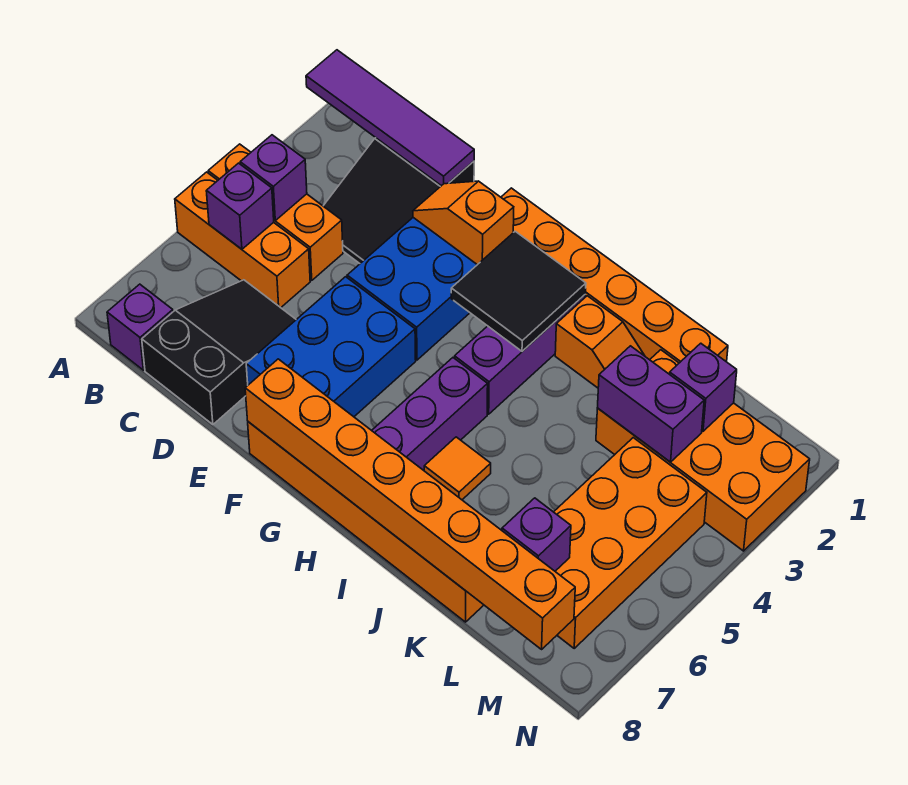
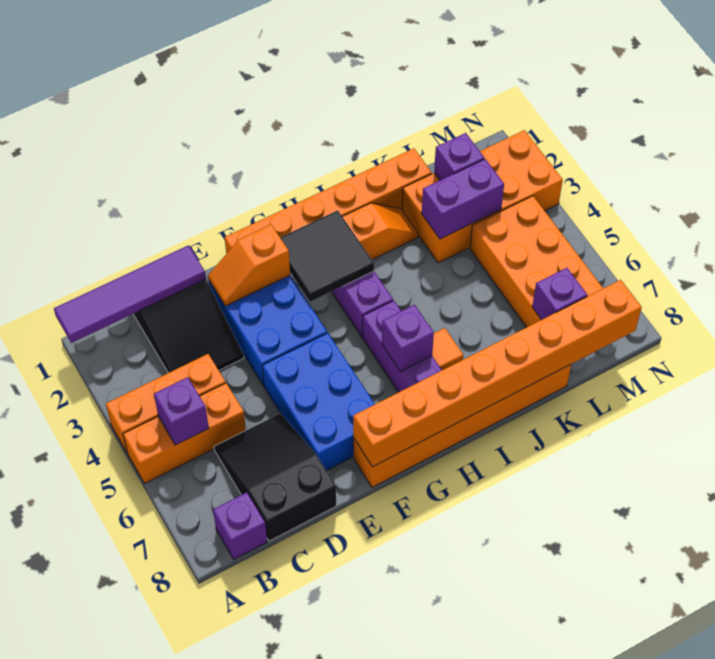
purple brick B4 level 2 -> purple brick H6 level 2

